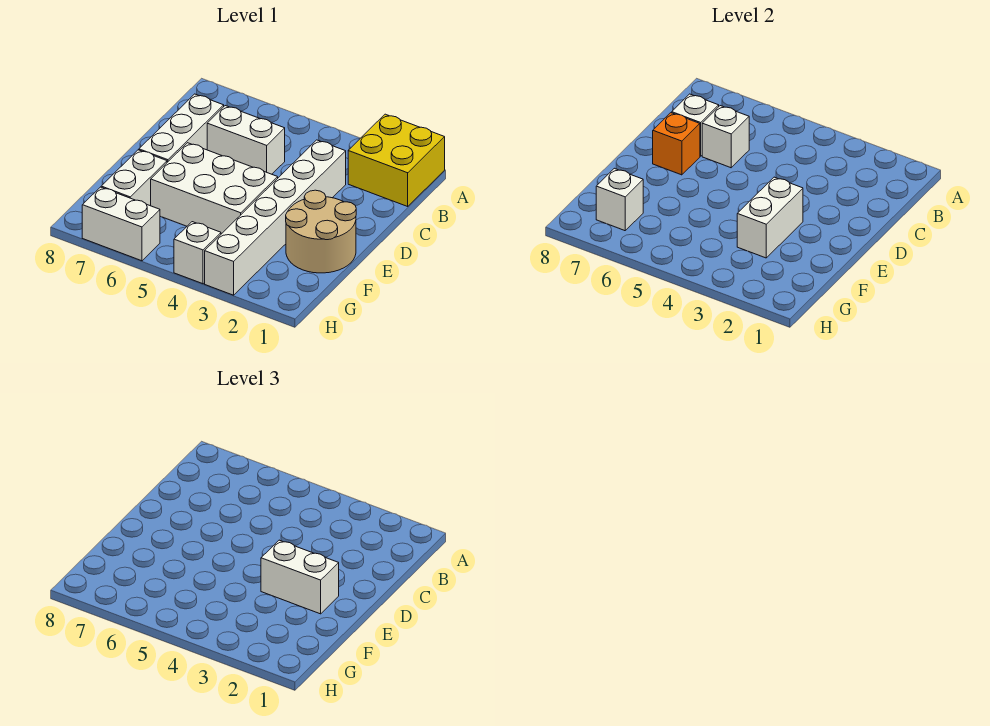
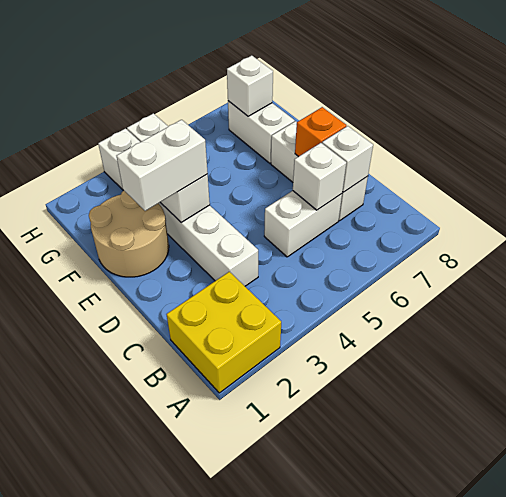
white brick E4:F6 level 1 -> none
white brick H6:H7 level 1 -> none

